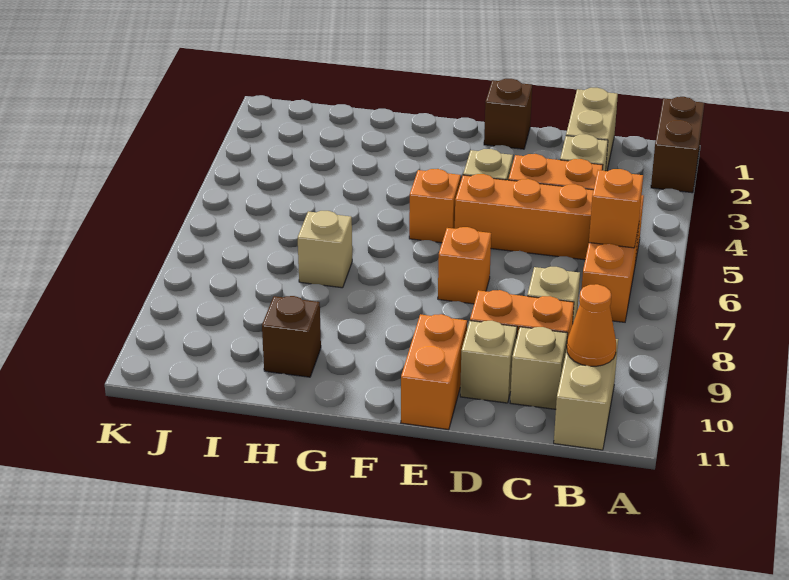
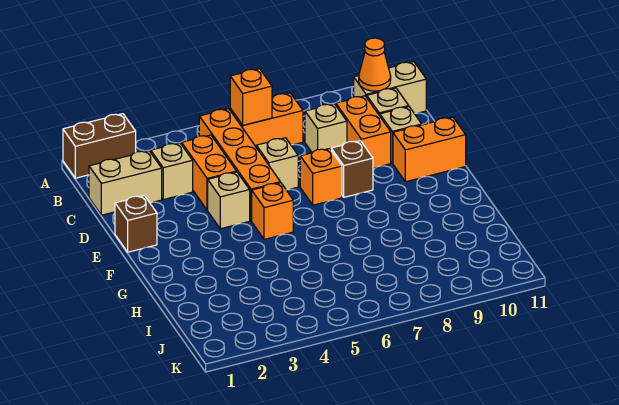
tan brick H7 level 1 -> tan brick D6 level 1
brown brick H10 level 1 -> brown brick E8 level 1

